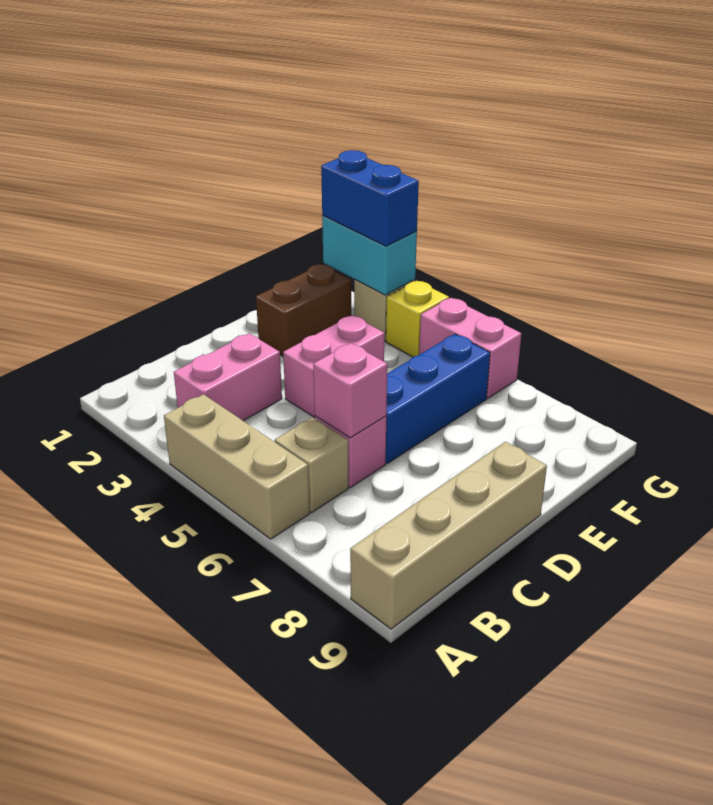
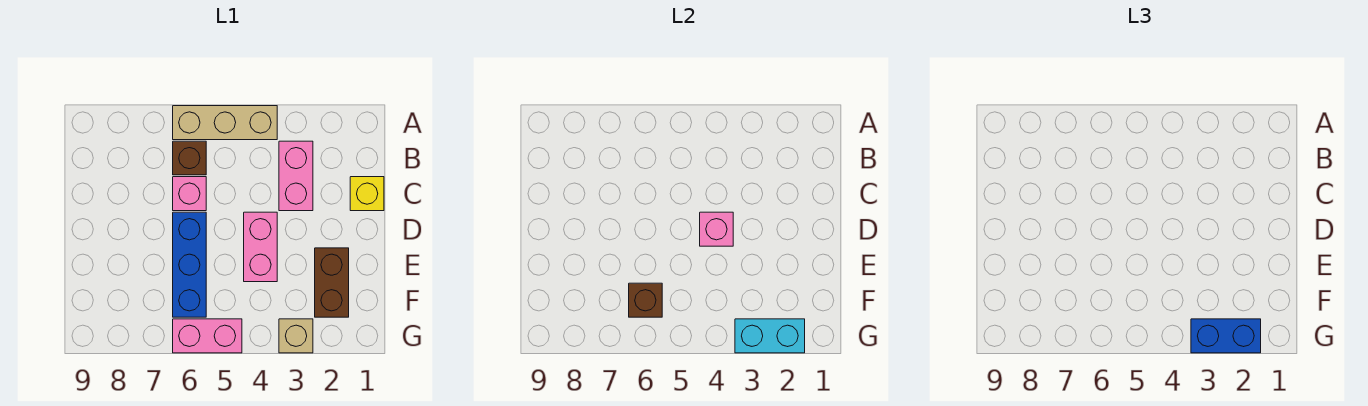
tan brick A9:D9 level 1 -> none
tan brick B6 level 1 -> brown brick B6 level 1
pink brick C6 level 2 -> pink brick D4 level 2
none -> brown brick F6 level 2
yellow brick G4 level 1 -> yellow brick C1 level 1

